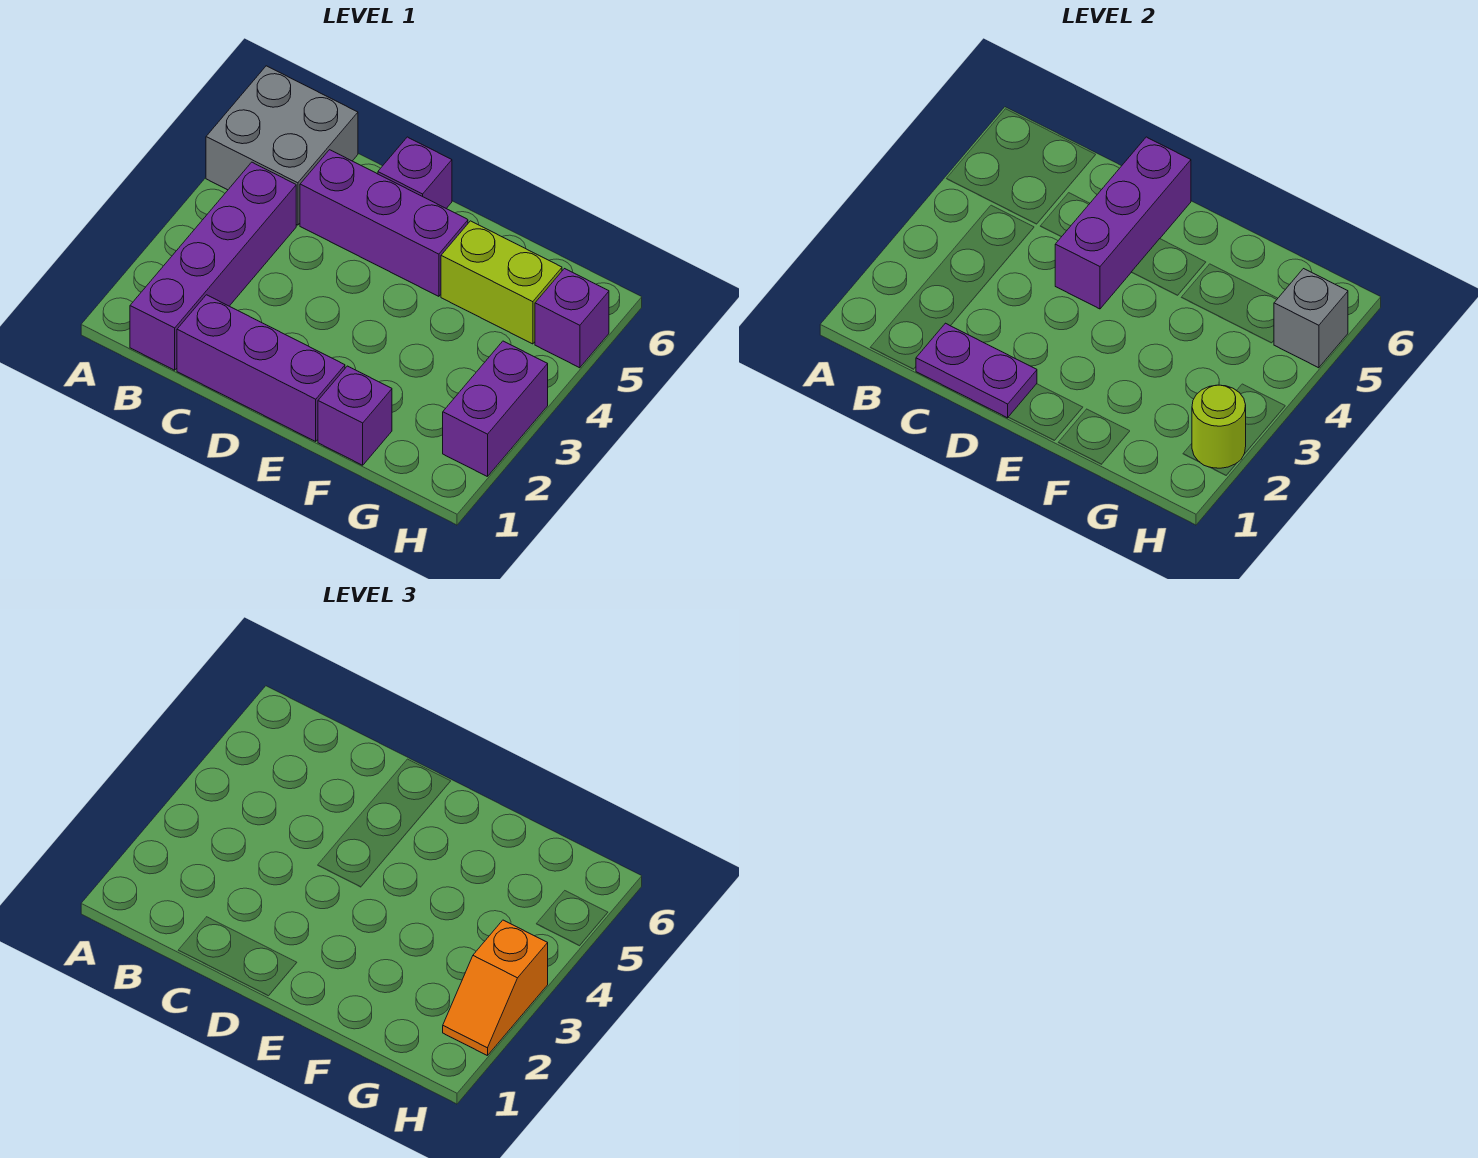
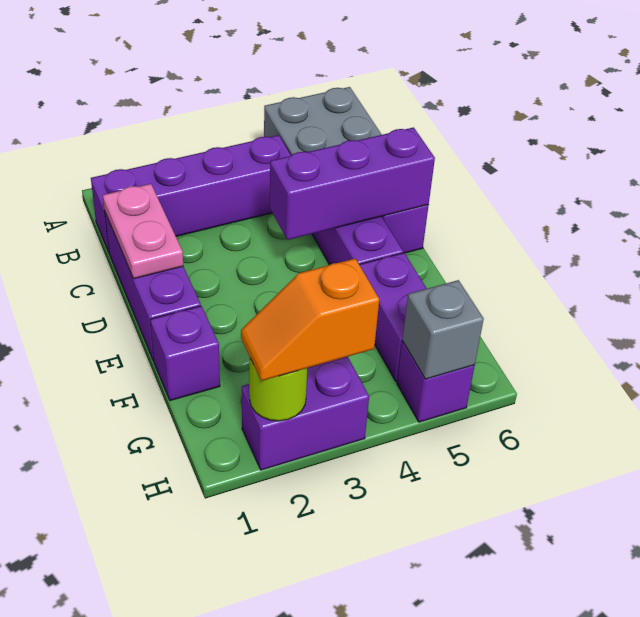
purple plate C1:D1 level 2 -> pink plate C1:D1 level 2
lime brick F5:G5 level 1 -> purple brick F5:G5 level 1

